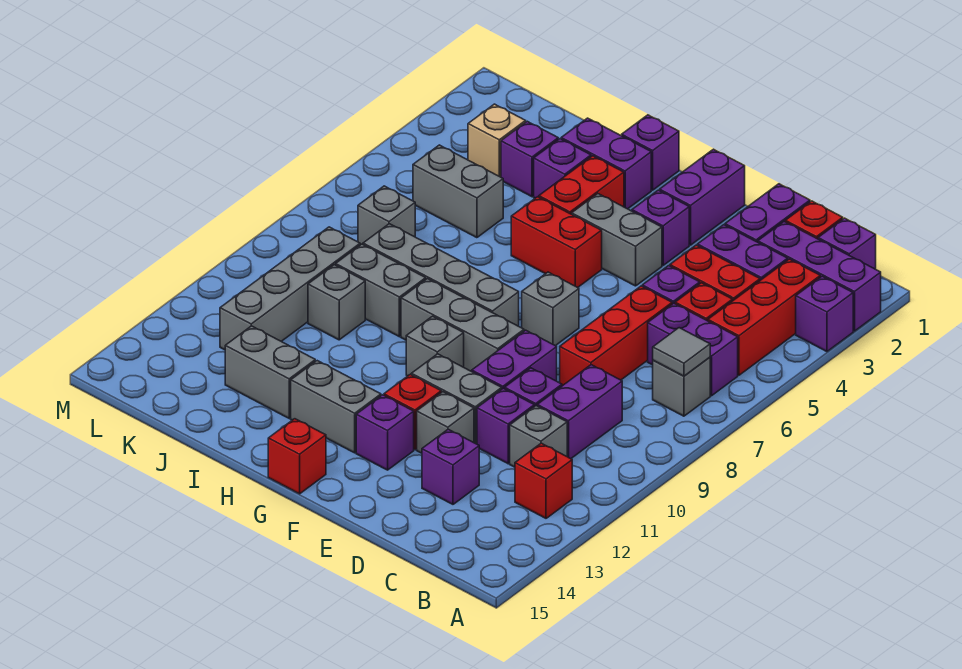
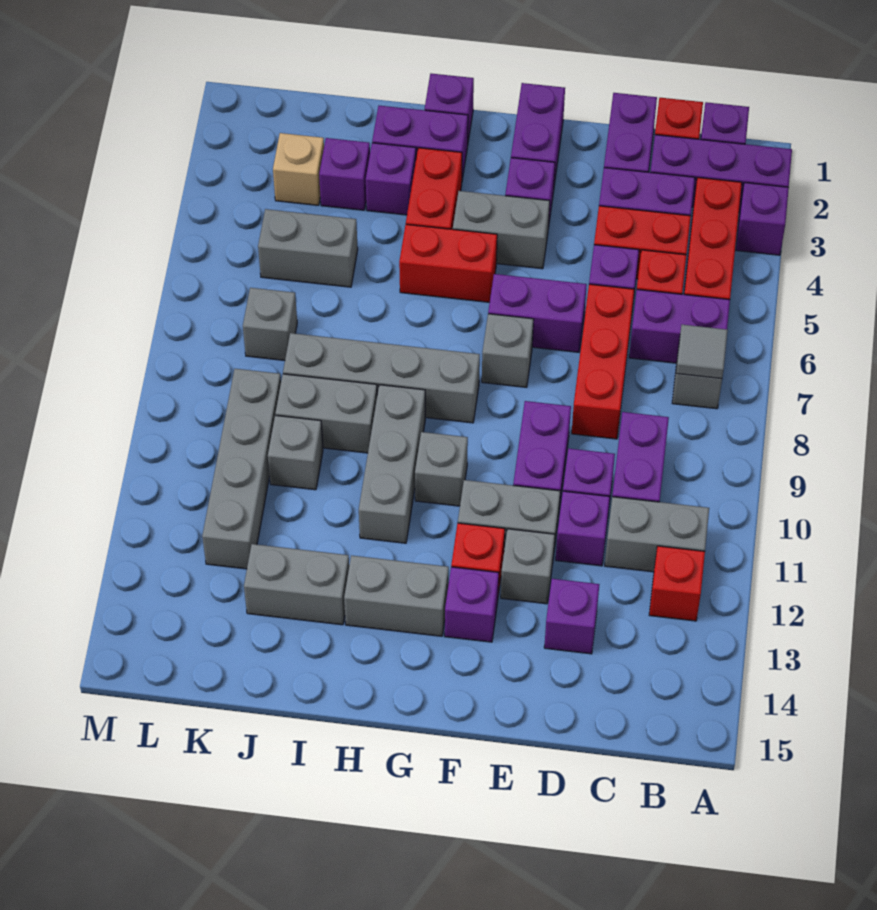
grey brick C11 level 1 -> grey brick B11:C11 level 1
none -> purple brick E6:F6 level 1
grey brick F9:H9 level 1 -> grey brick H9:H11 level 1
red brick G15 level 1 -> none

